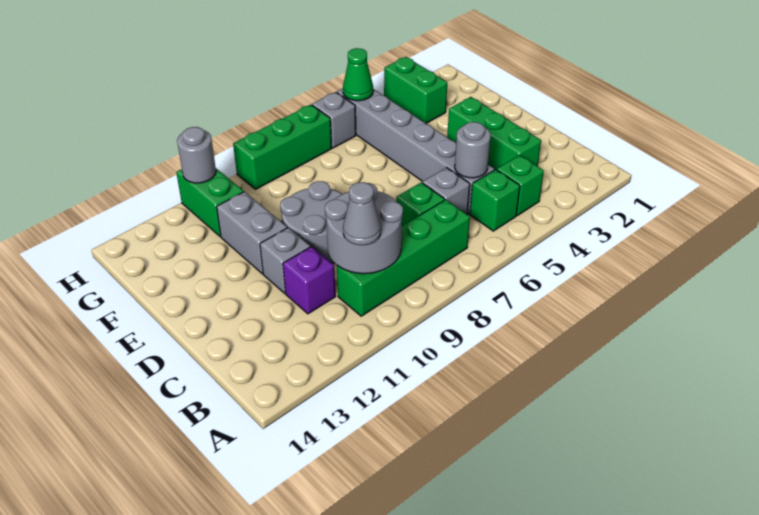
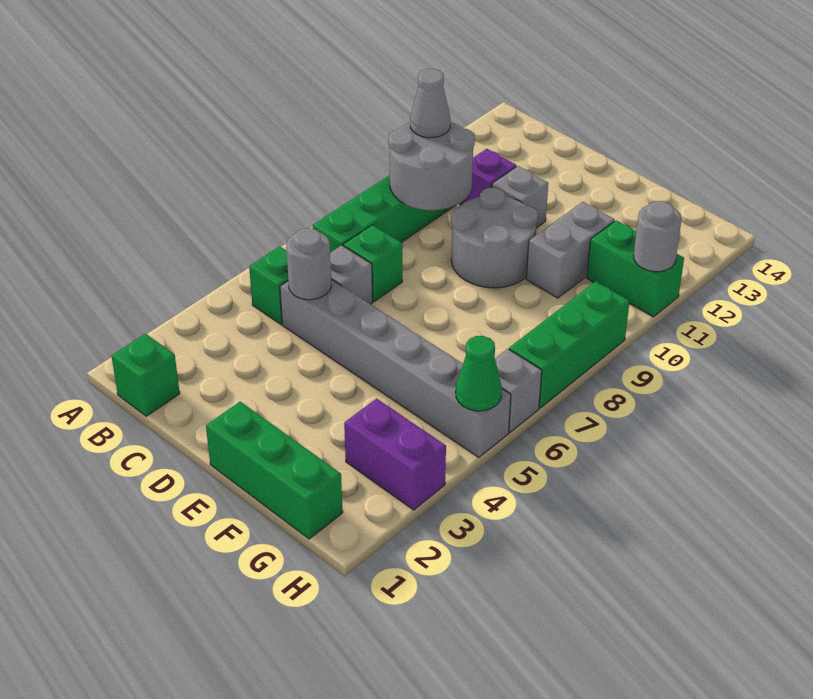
green brick B4 level 1 -> green brick B1 level 1
green brick C3:E3 level 1 -> green brick E1:G1 level 1
grey brick E11:F11 level 1 -> grey brick F10:F11 level 1
green brick G3:H3 level 1 -> purple brick G3:H3 level 1

